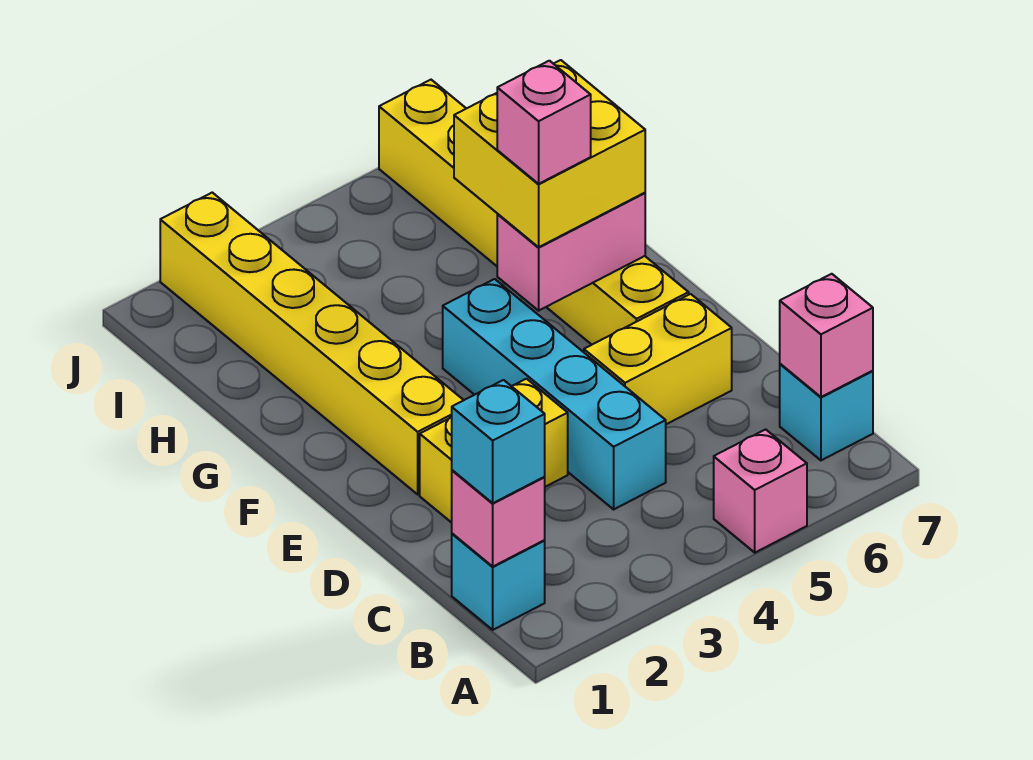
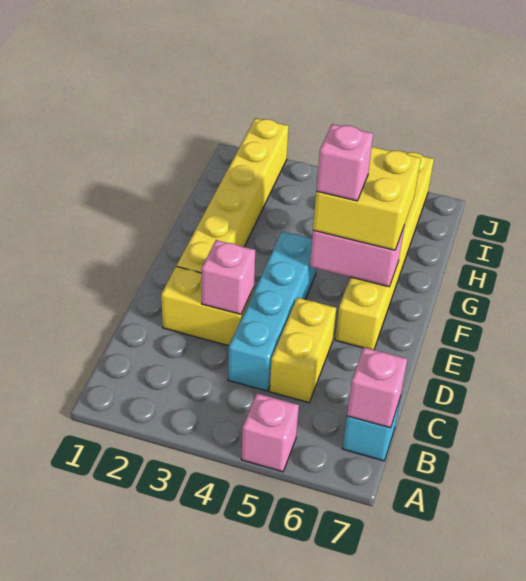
cyan brick B1 level 1 -> none
pink brick B1 level 2 -> pink brick D3 level 2
cyan brick B1 level 3 -> none
yellow brick D5:D6 level 1 -> yellow brick C5:D5 level 1

